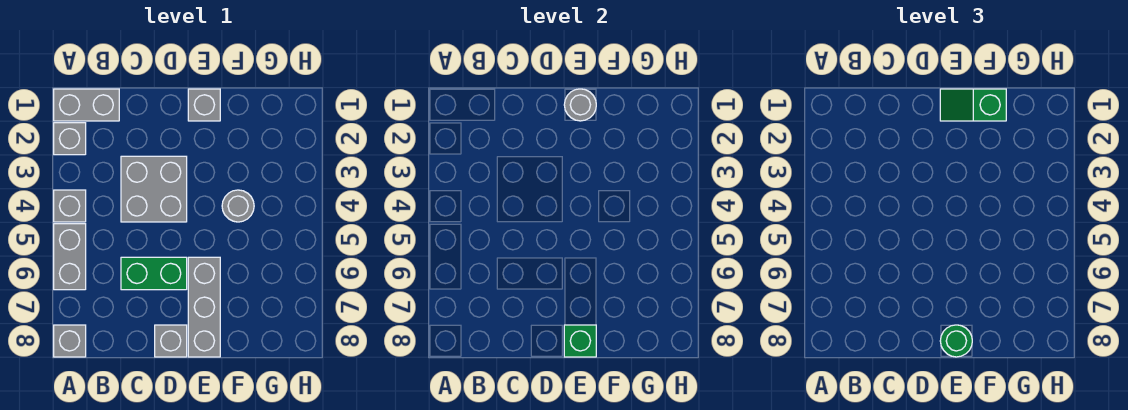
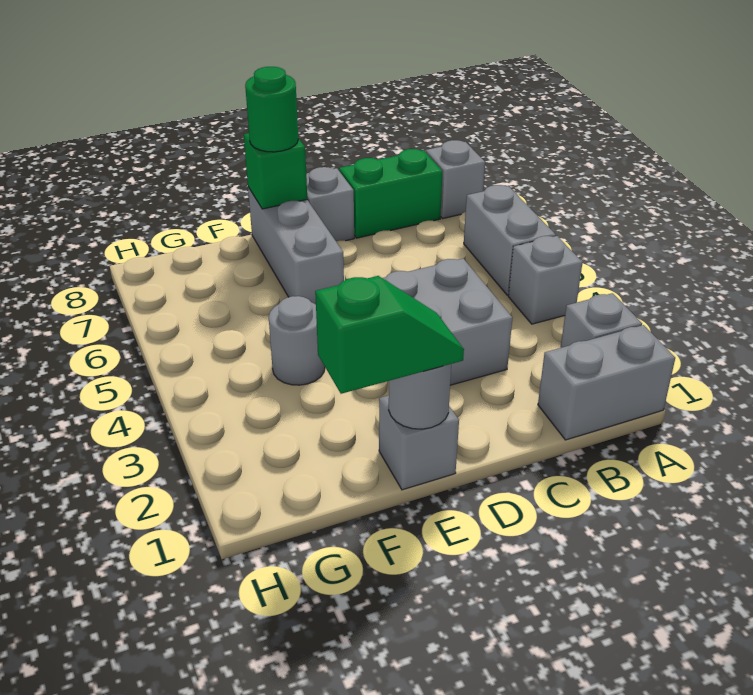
green brick C6:D6 level 1 -> green brick B8:C8 level 1

